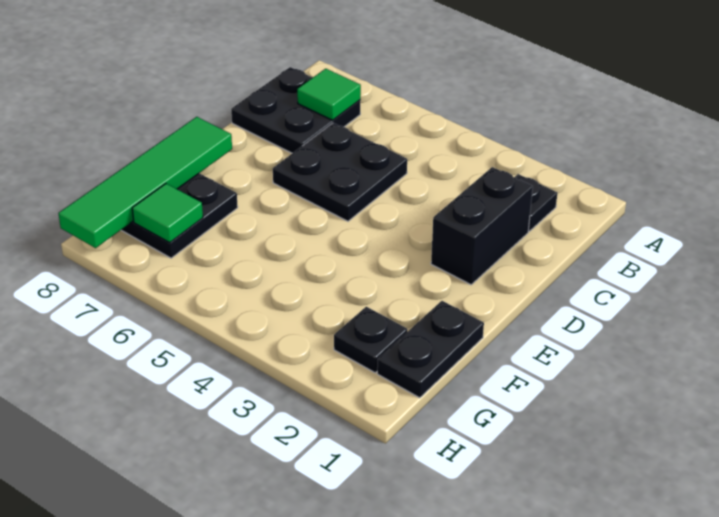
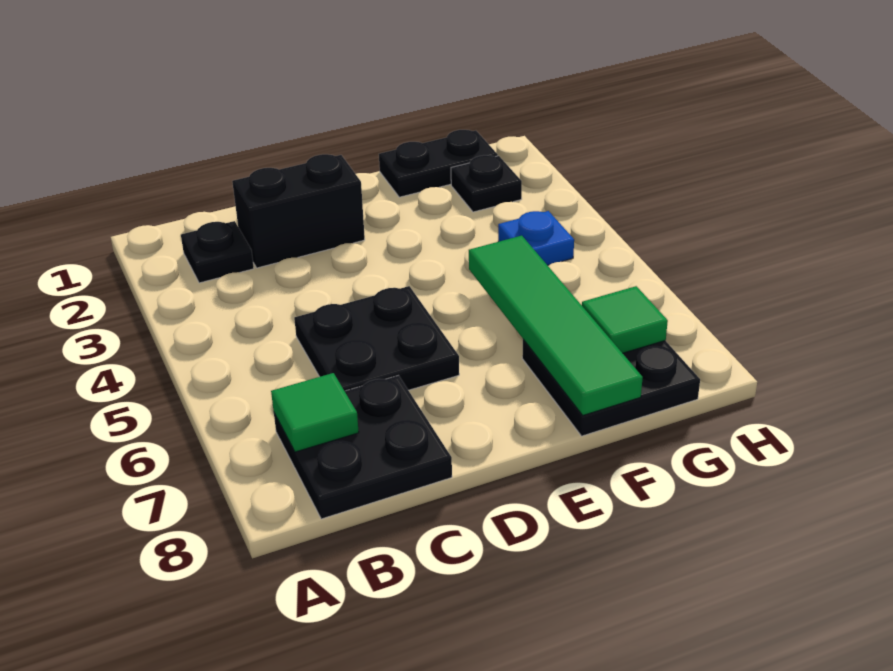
green tile E8:H8 level 2 -> green tile F5:F8 level 2
none -> blue plate G4 level 1

